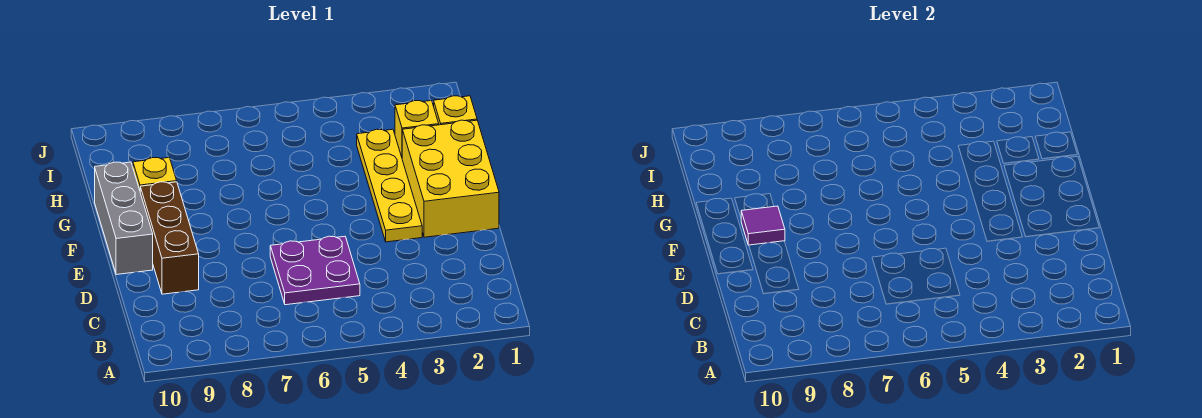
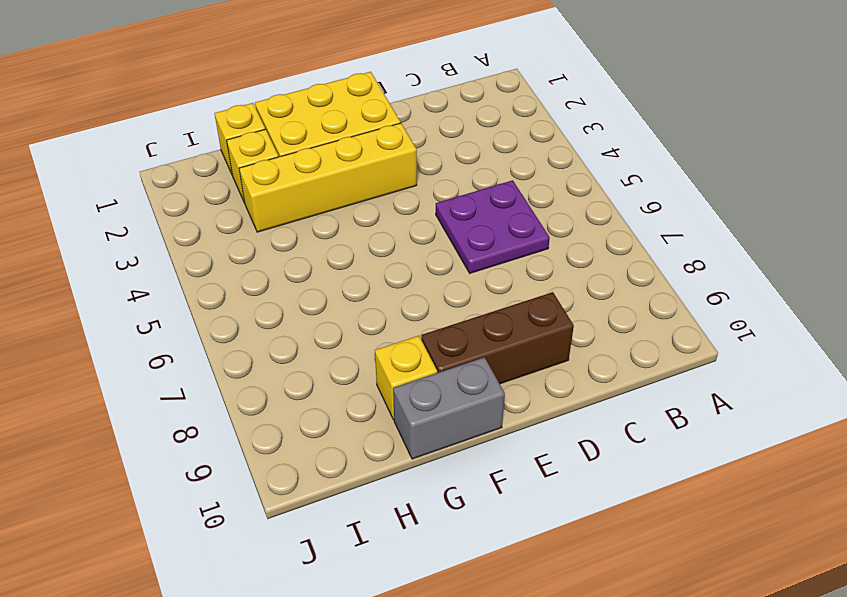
yellow plate E3:H3 level 1 -> yellow brick E3:H3 level 1
grey brick E10:G10 level 1 -> grey brick F10:G10 level 1
purple tile F9 level 2 -> none

